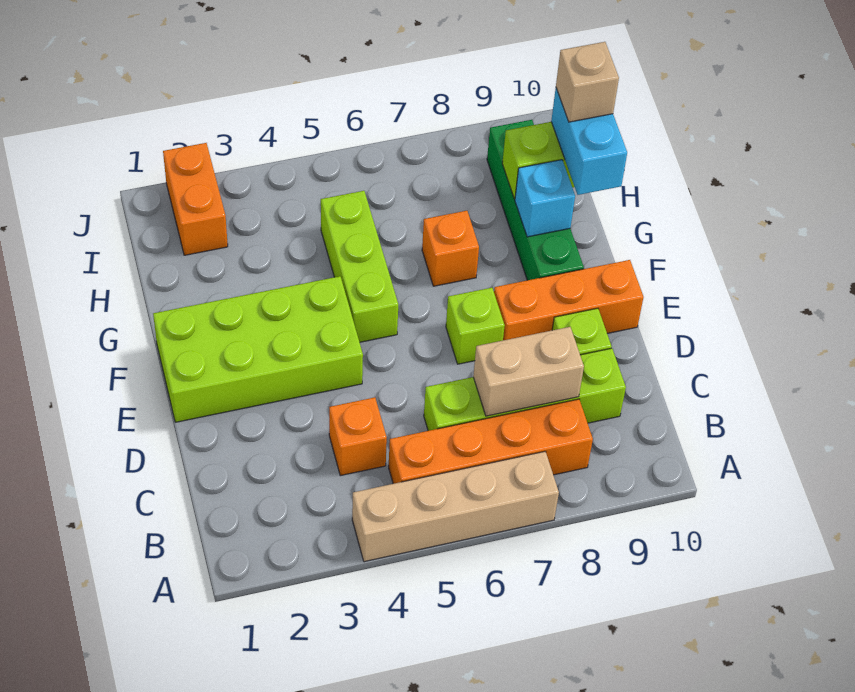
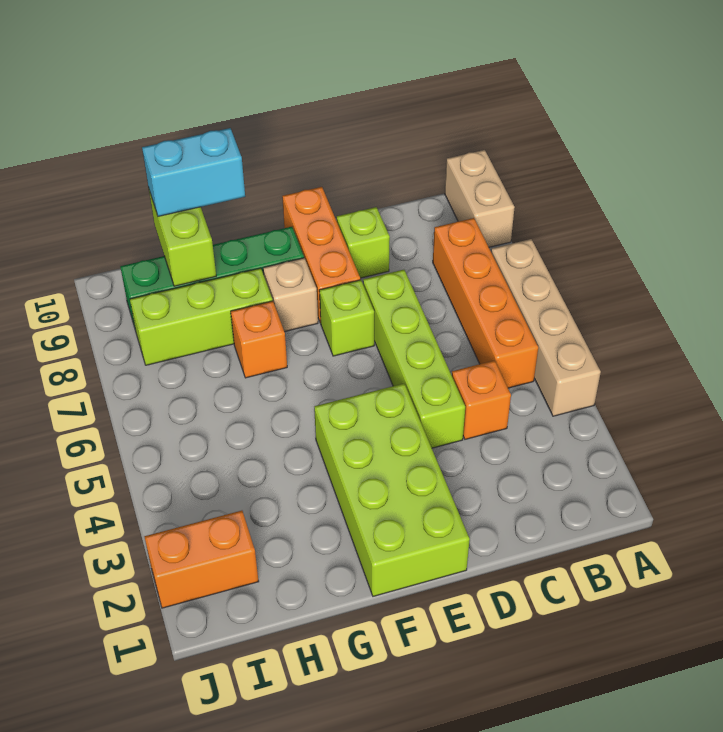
lime brick C6:C9 level 1 -> lime brick D4:D7 level 1
tan brick C7:C8 level 2 -> tan brick A9:A10 level 1
lime brick F5:H5 level 1 -> lime brick G8:I8 level 1
cyan brick G9 level 2 -> none
tan brick H10 level 4 -> tan brick F8 level 1

